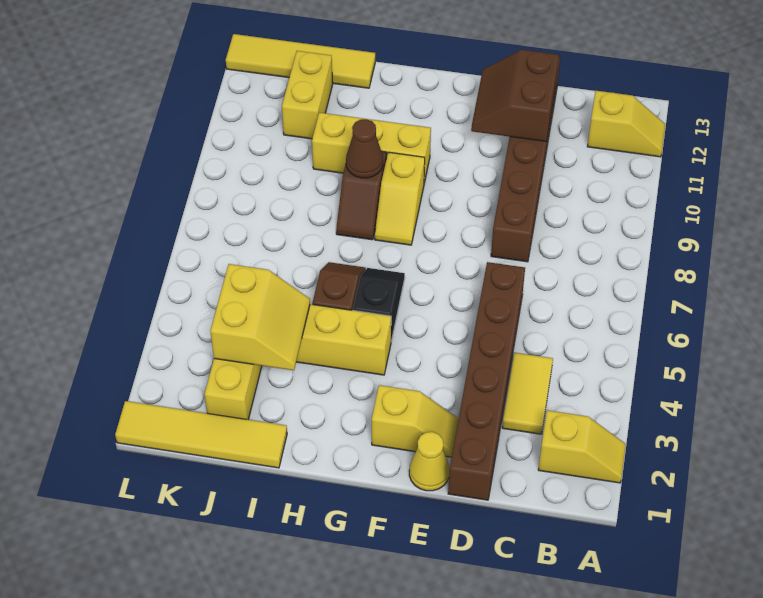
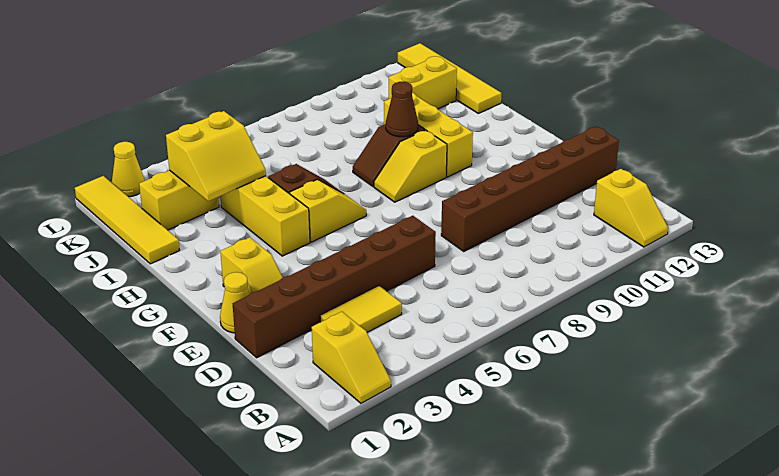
brown slope D11:E12 level 2 top D -> none
black slope G5:G6 level 1 top 5 -> yellow slope G5:G6 level 1 top 5
none -> yellow cone L2 level 1

